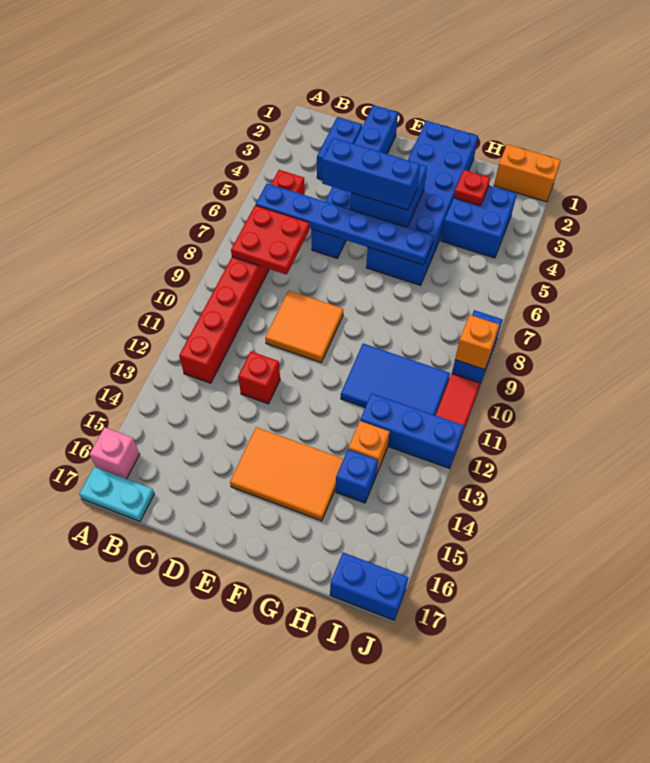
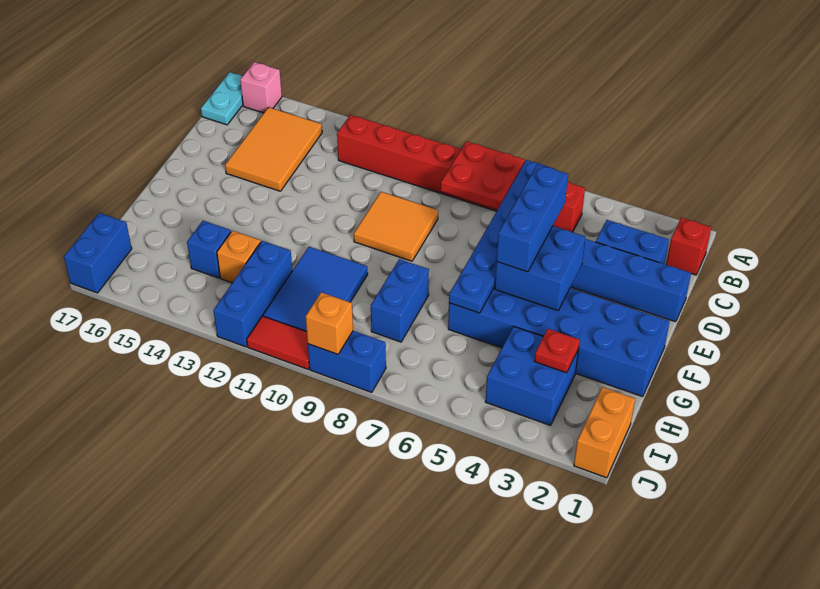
red brick D12 level 1 -> red brick B1 level 1
orange tile E14:G15 level 1 -> orange tile B14:D15 level 1
none -> blue brick G8:H8 level 1

